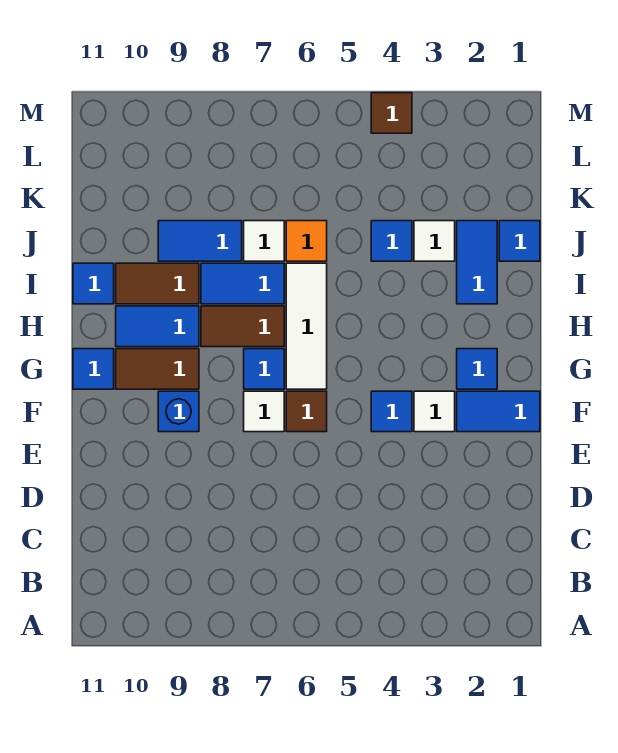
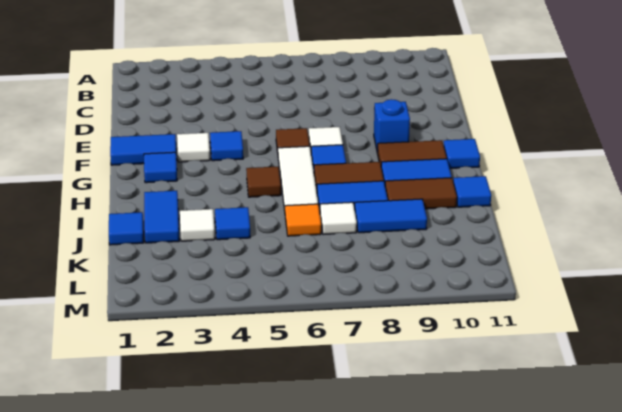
brown tile M4 level 1 -> brown tile H5 level 1

